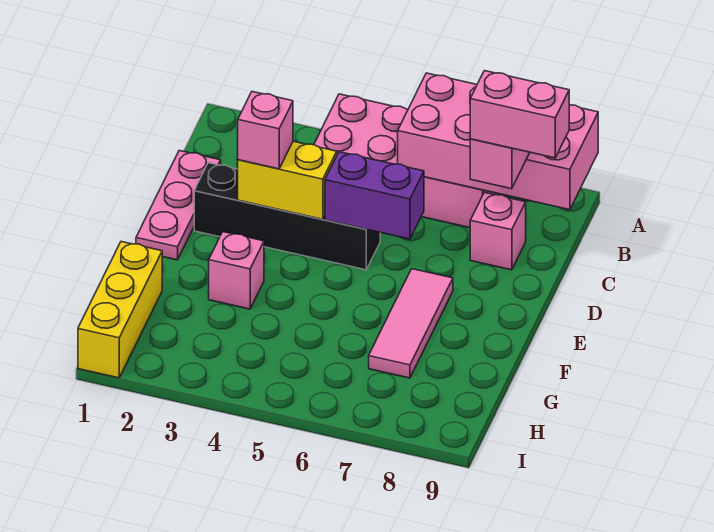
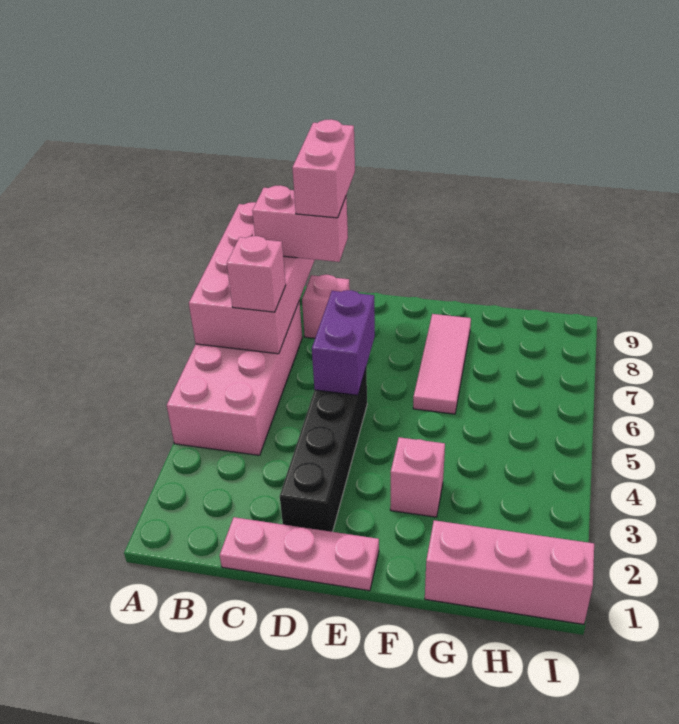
yellow brick D3:D4 level 2 -> none
pink brick D3 level 3 -> pink brick B6 level 3
pink tile E7:G7 level 1 -> pink tile F6:F8 level 1
yellow brick G1:I1 level 1 -> pink brick G1:I1 level 1

